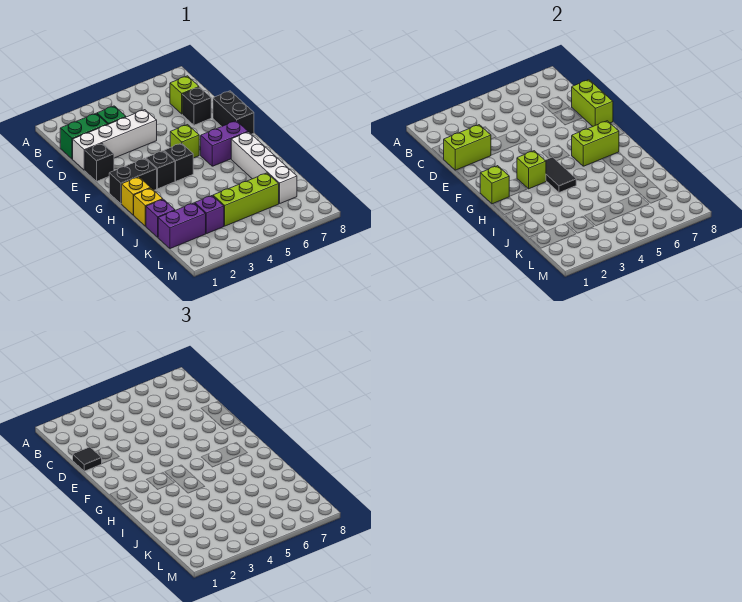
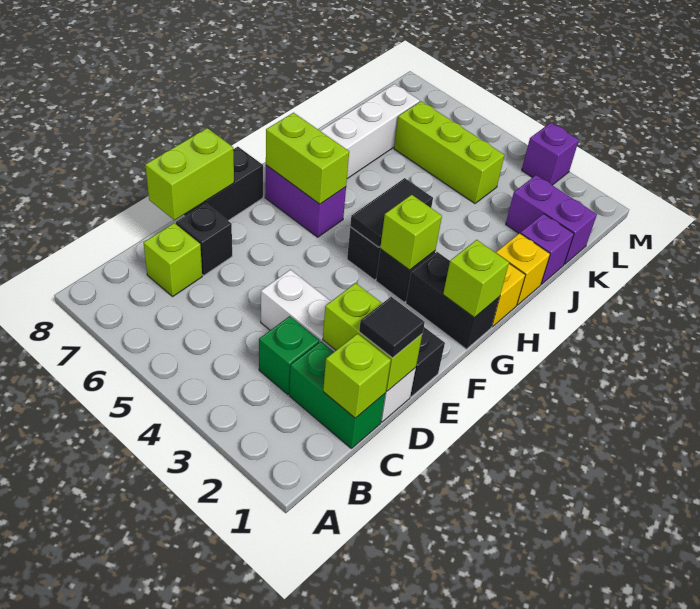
lime brick F5 level 1 -> lime brick C1 level 2
purple brick K3 level 1 -> purple brick M3 level 1

